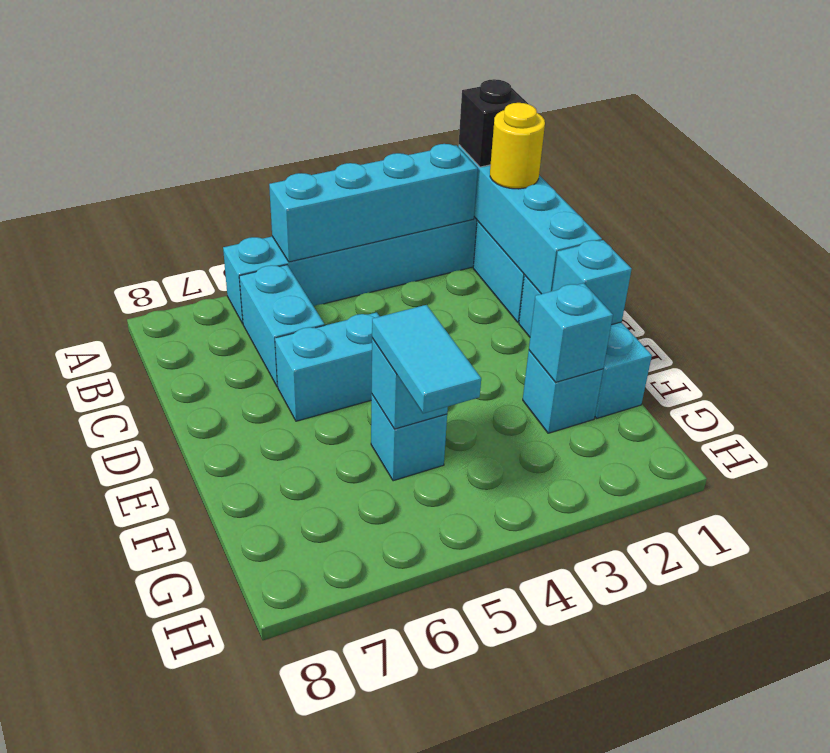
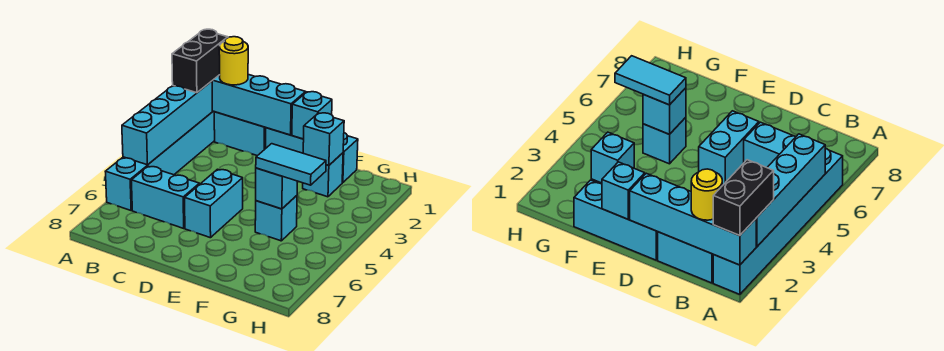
black brick A1 level 3 -> black brick A1:A2 level 3

